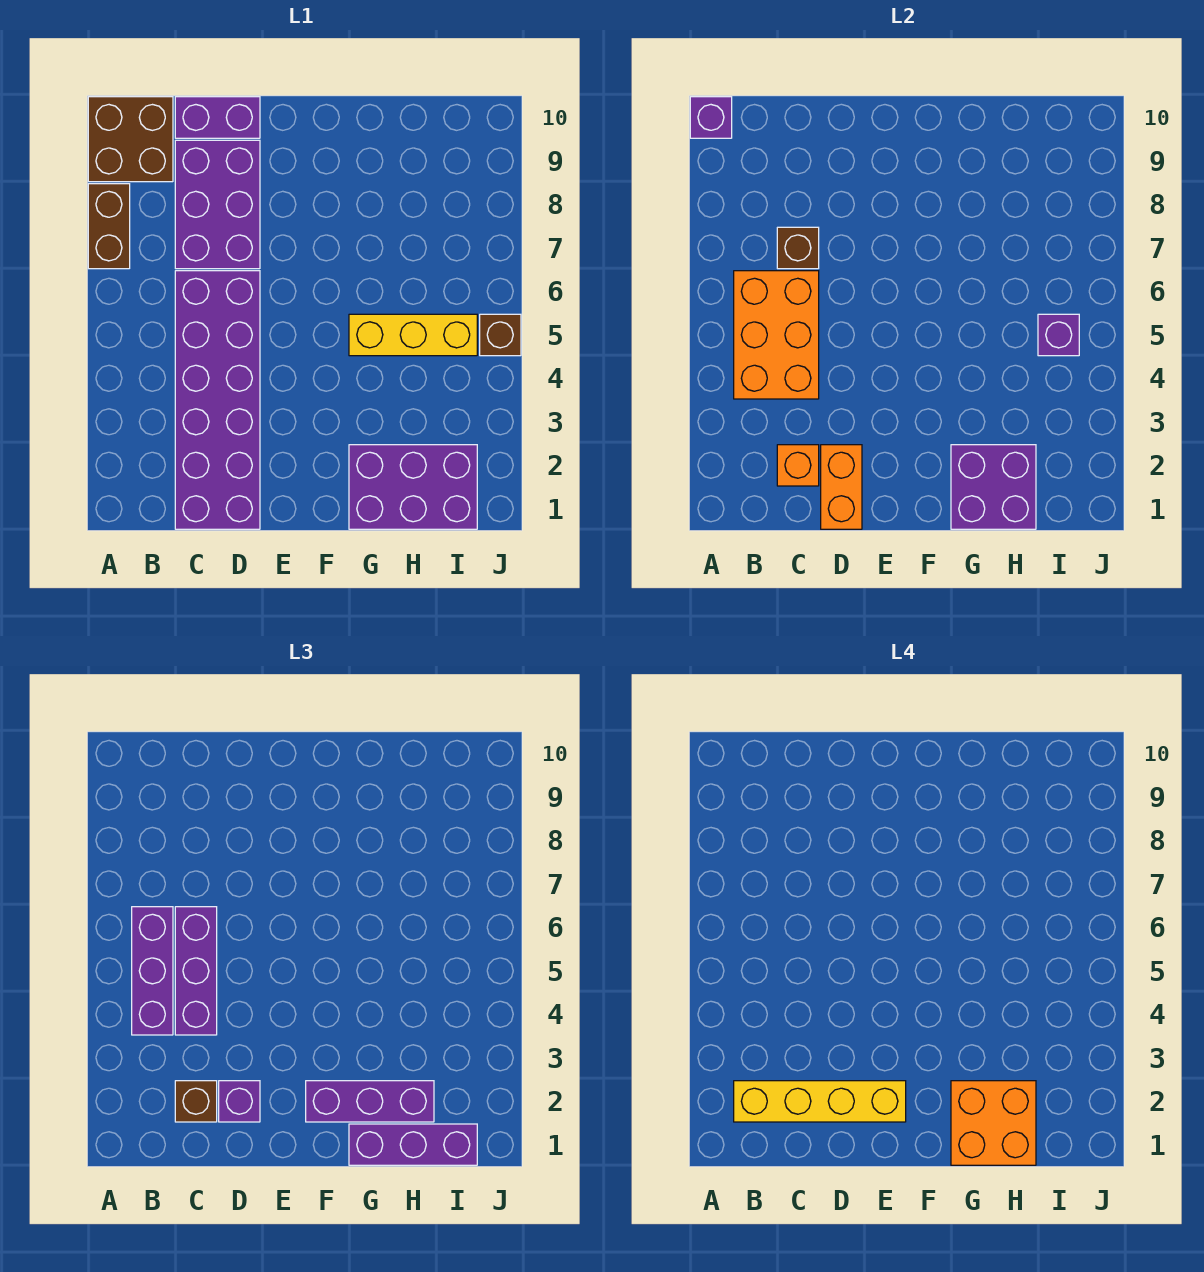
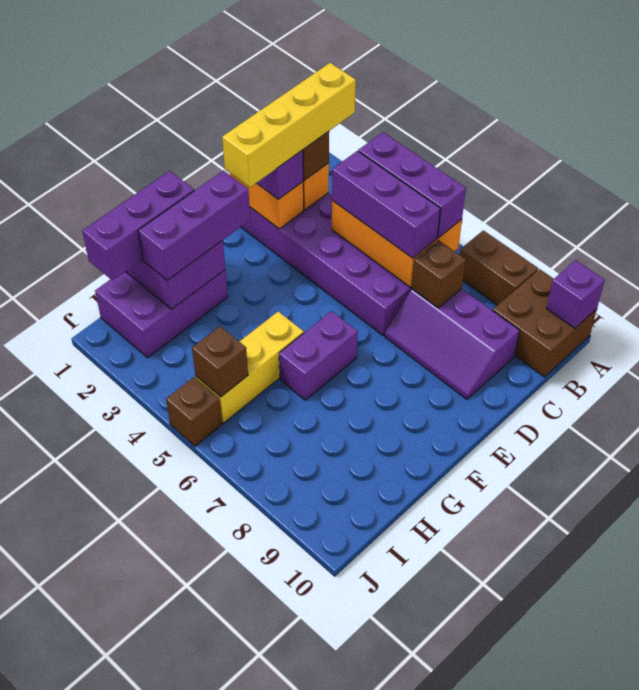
purple brick C7:D9 level 1 -> purple slope C7:D9 level 1 top C
purple brick C10:D10 level 1 -> purple brick F6:G6 level 1
orange brick G1:H2 level 4 -> none
purple brick I5 level 2 -> brown brick I5 level 2

